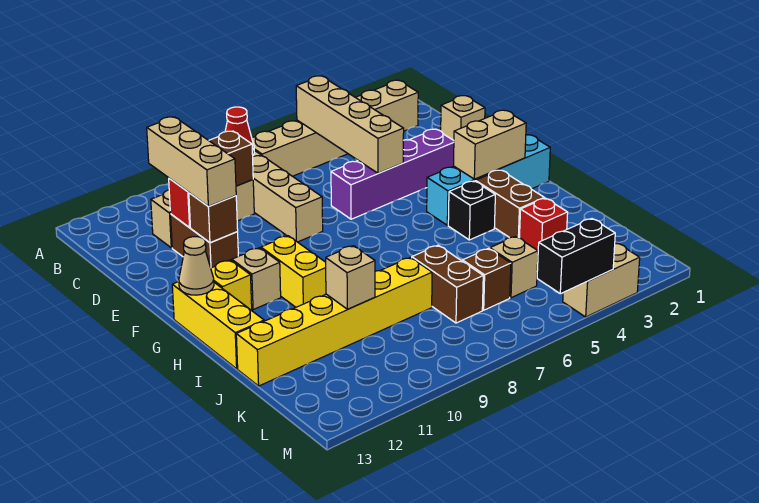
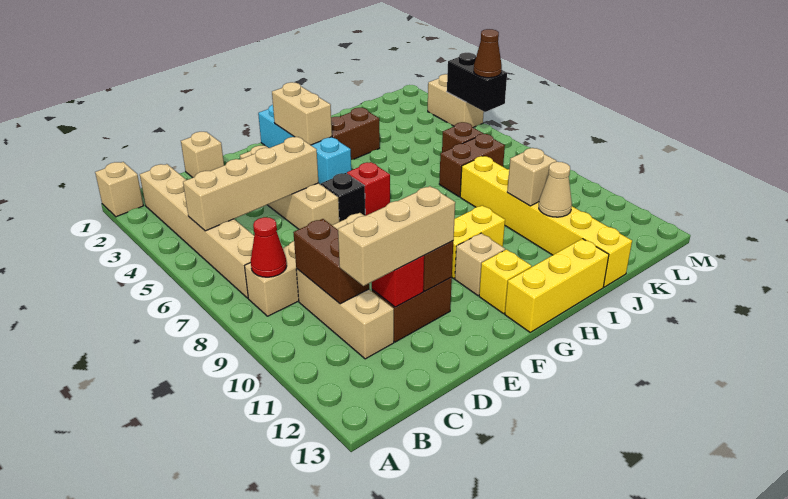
purple brick E3:E6 level 1 -> tan brick E3:E6 level 1
tan cone G13 level 2 -> tan cone J11 level 2
black brick H4 level 1 -> black brick F6 level 1
red brick J3 level 1 -> red brick G6 level 1
tan brick K5 level 1 -> tan brick A1 level 1
none -> brown cone M5 level 3

